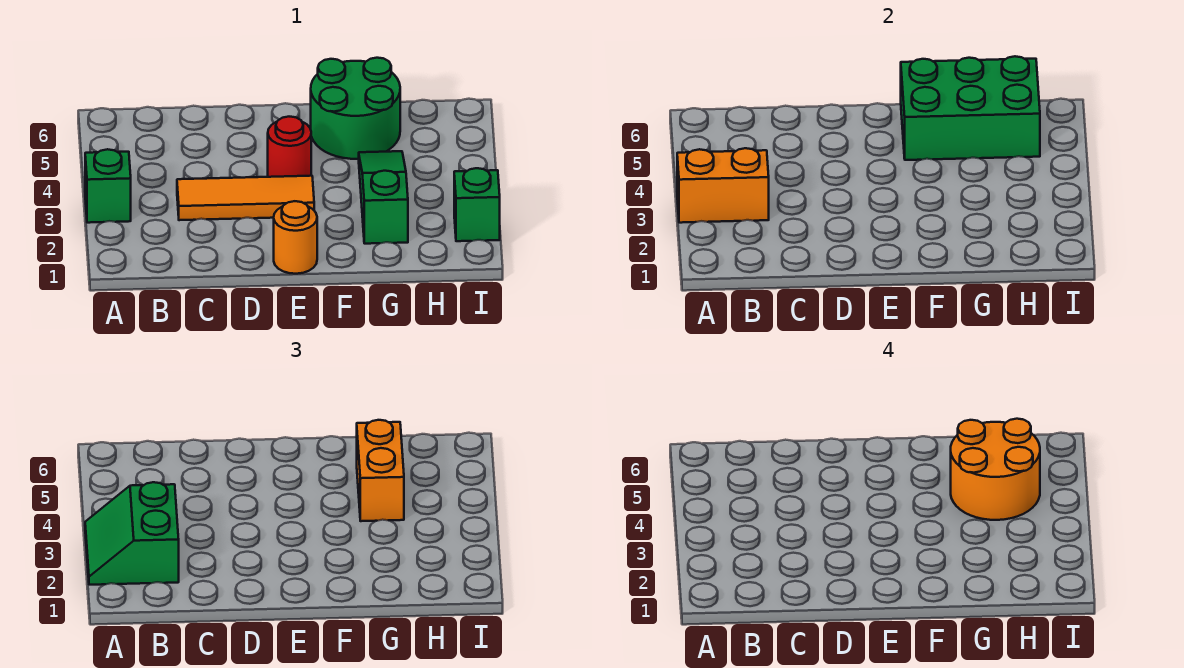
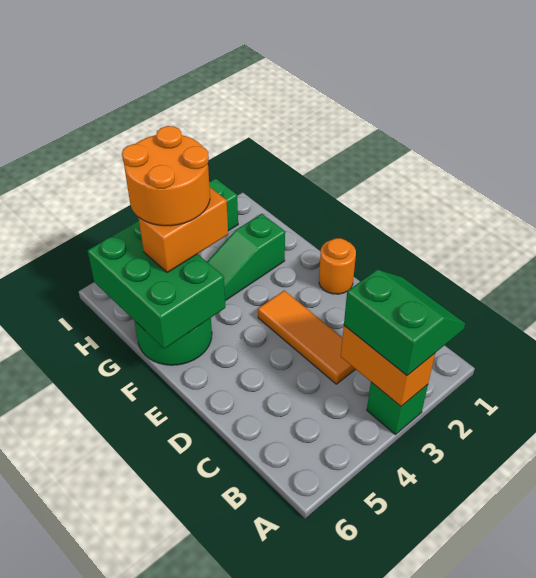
green slope A2:B3 level 3 top B -> green slope A2:B3 level 3 top 3
red round brick E4 level 1 -> none

